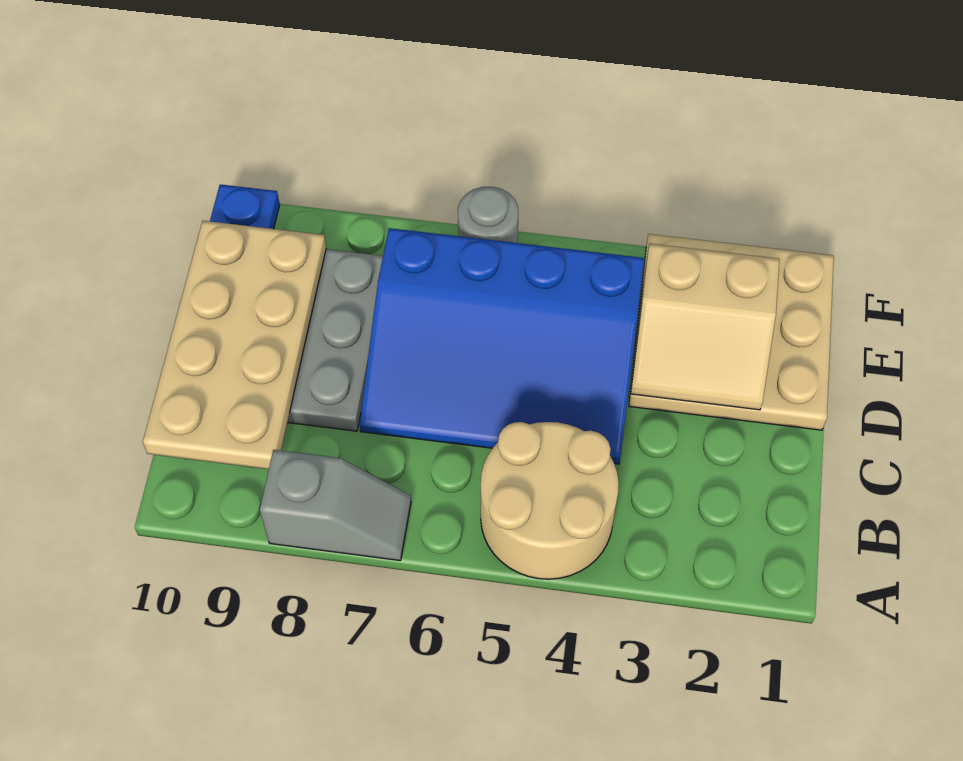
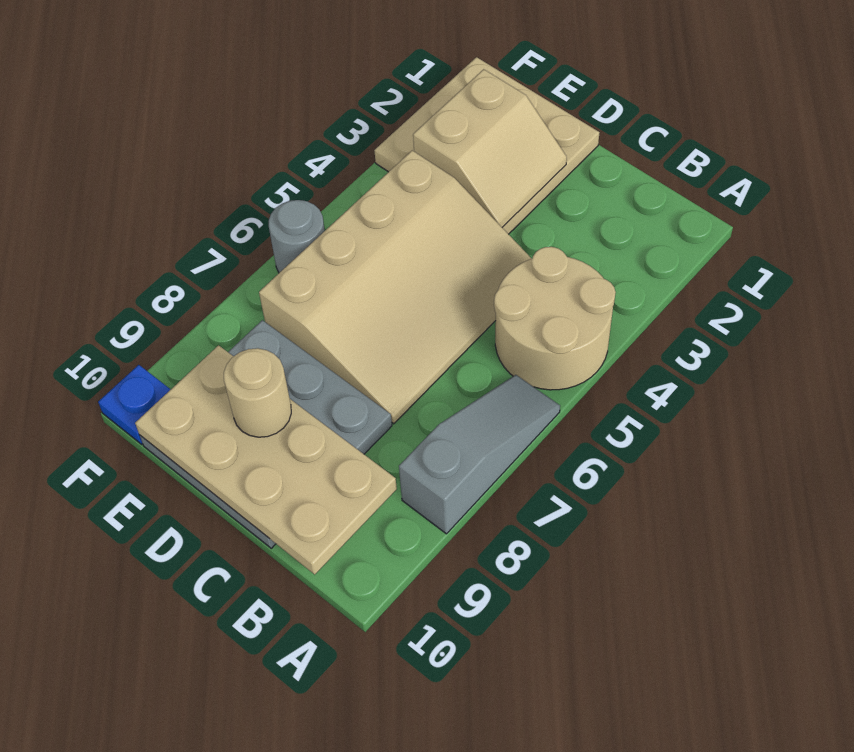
grey slope A7:A8 level 1 top 8 -> grey slope A6:A8 level 1 top 8
blue slope C4:E7 level 1 top E -> tan slope C4:E7 level 1 top E
none -> tan round brick D9 level 3

